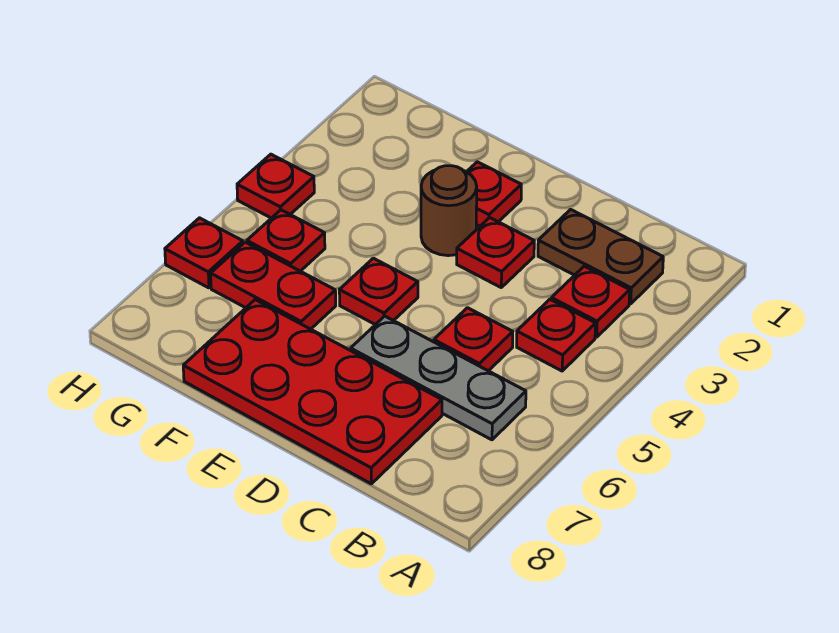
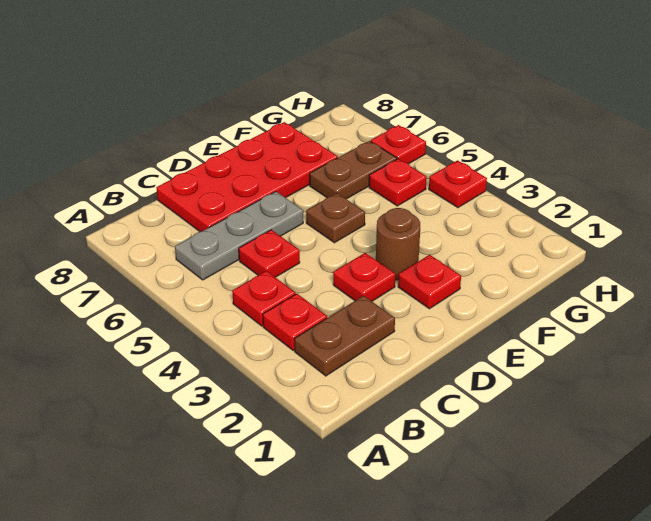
red plate E5 level 1 -> brown plate E5 level 1
red plate F6:G6 level 1 -> brown plate F6:G6 level 1

